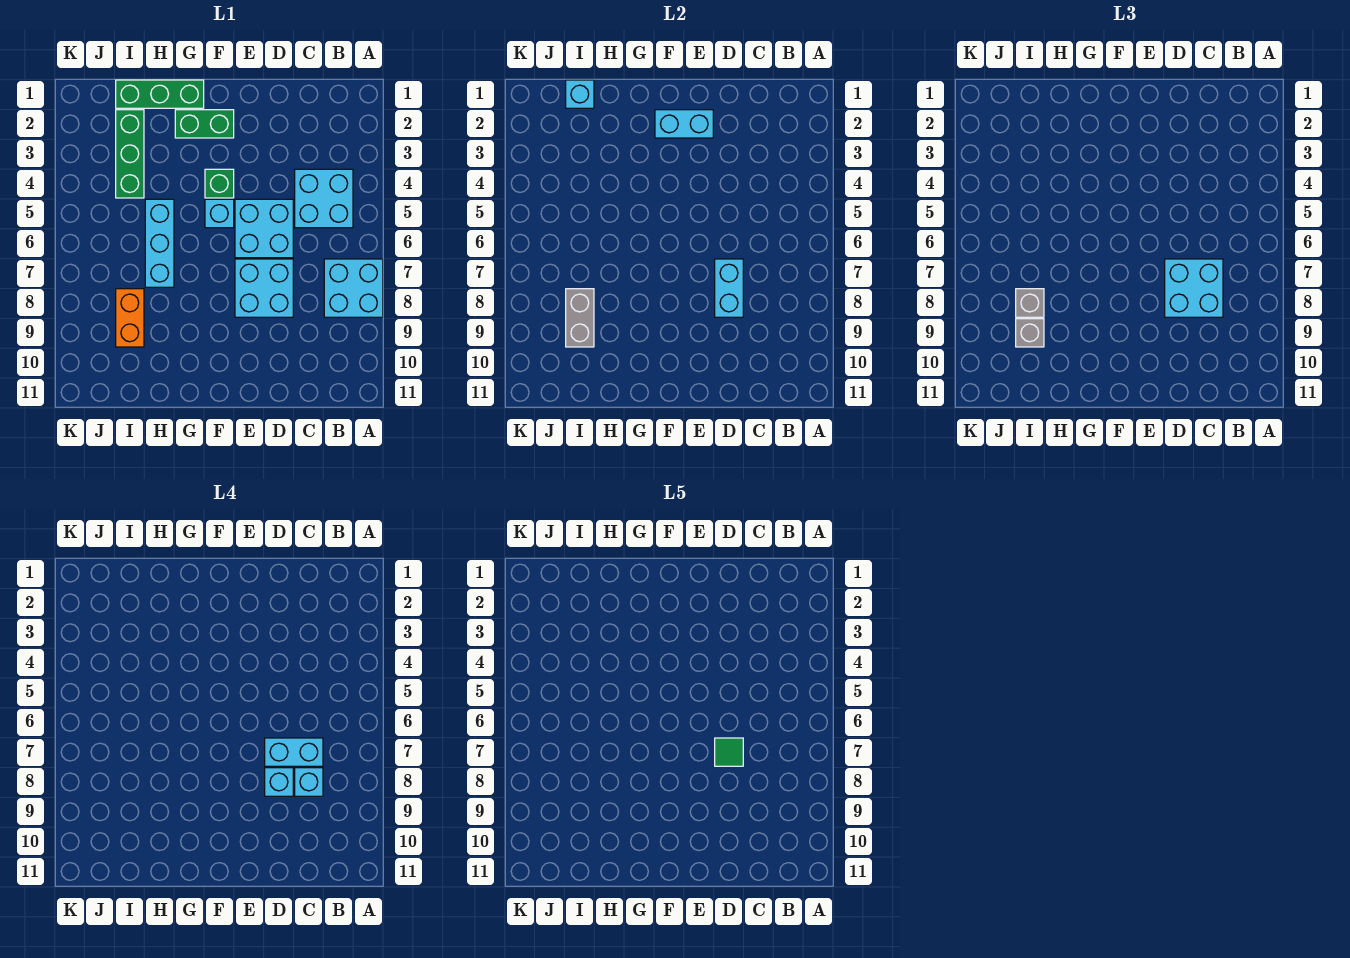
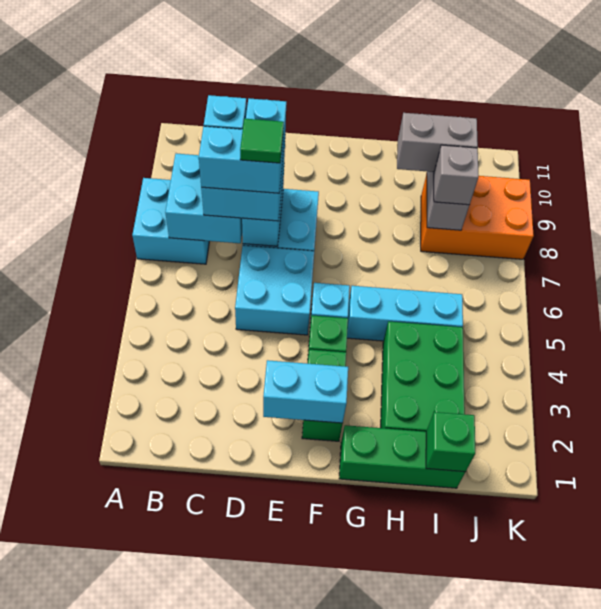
cyan brick B4:C5 level 1 -> cyan brick B7:C8 level 2
green brick F2:G2 level 1 -> green brick F2:F3 level 1
cyan brick H5:H7 level 1 -> cyan brick G5:I5 level 1
cyan brick I1 level 2 -> green brick I1 level 2
green brick I2:I4 level 1 -> green brick H2:I4 level 1
orange brick I8:I9 level 1 -> orange brick I8:K9 level 1
grey brick I9 level 3 -> grey brick H9:I9 level 3

